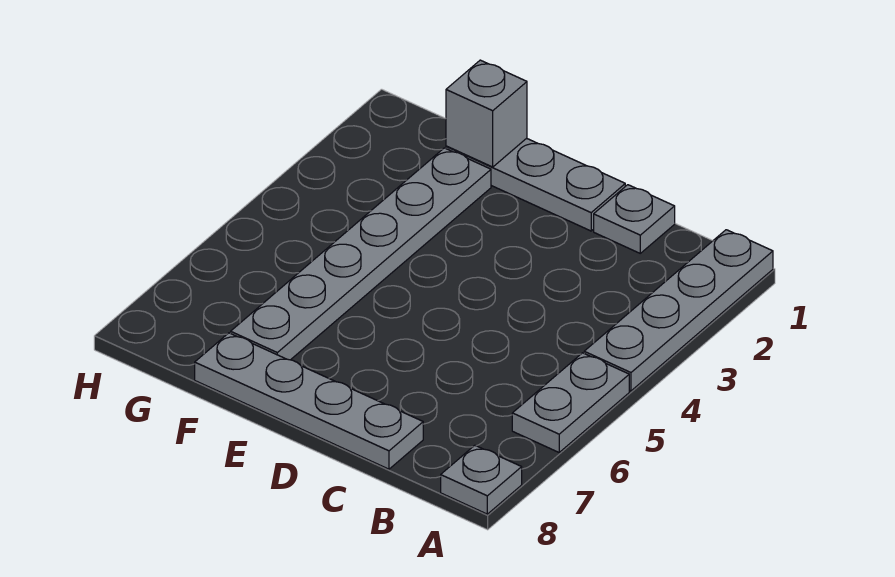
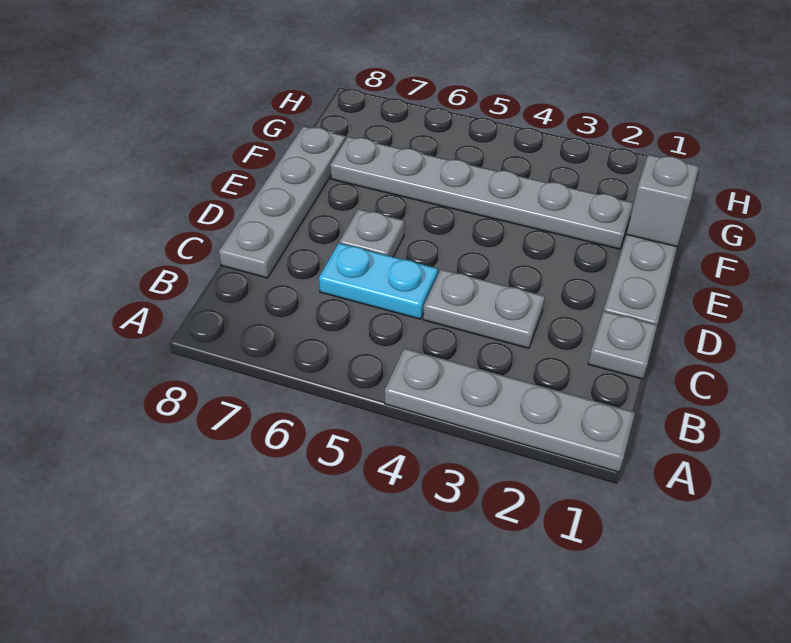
grey plate A5:A6 level 1 -> grey plate C3:C4 level 1
grey plate A8 level 1 -> grey plate D6 level 1
none -> cyan plate C5:C6 level 1

